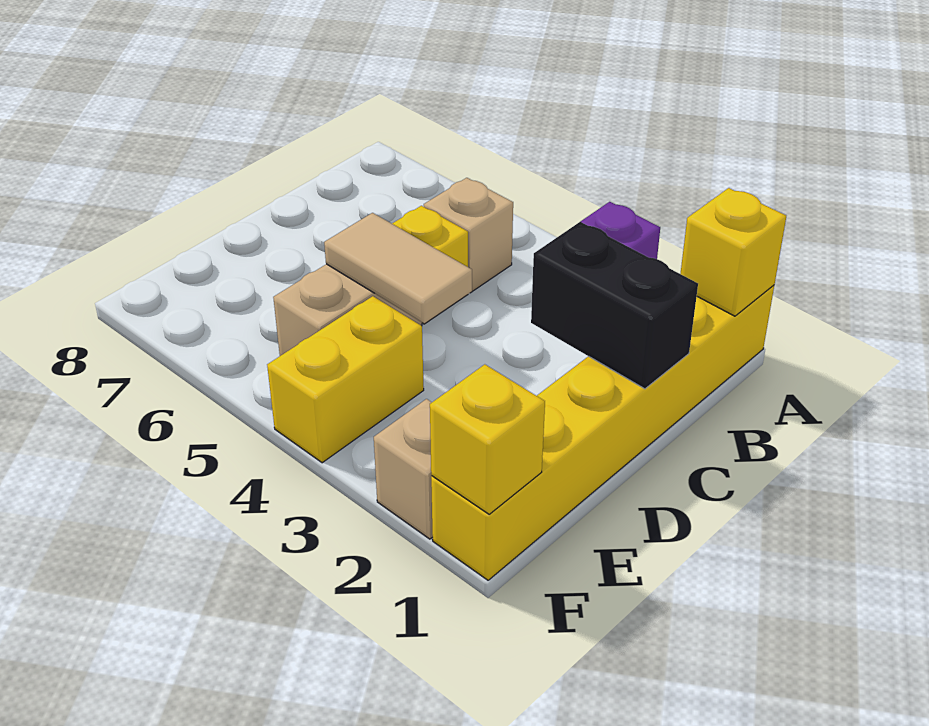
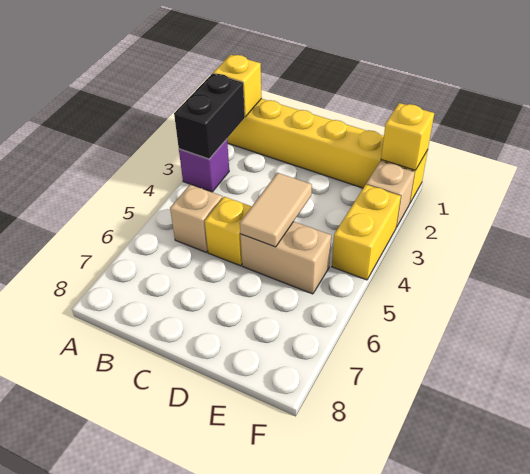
black brick C1:C2 level 2 -> black brick A2:A3 level 2
yellow brick E4:F4 level 1 -> yellow brick F3:F4 level 1

